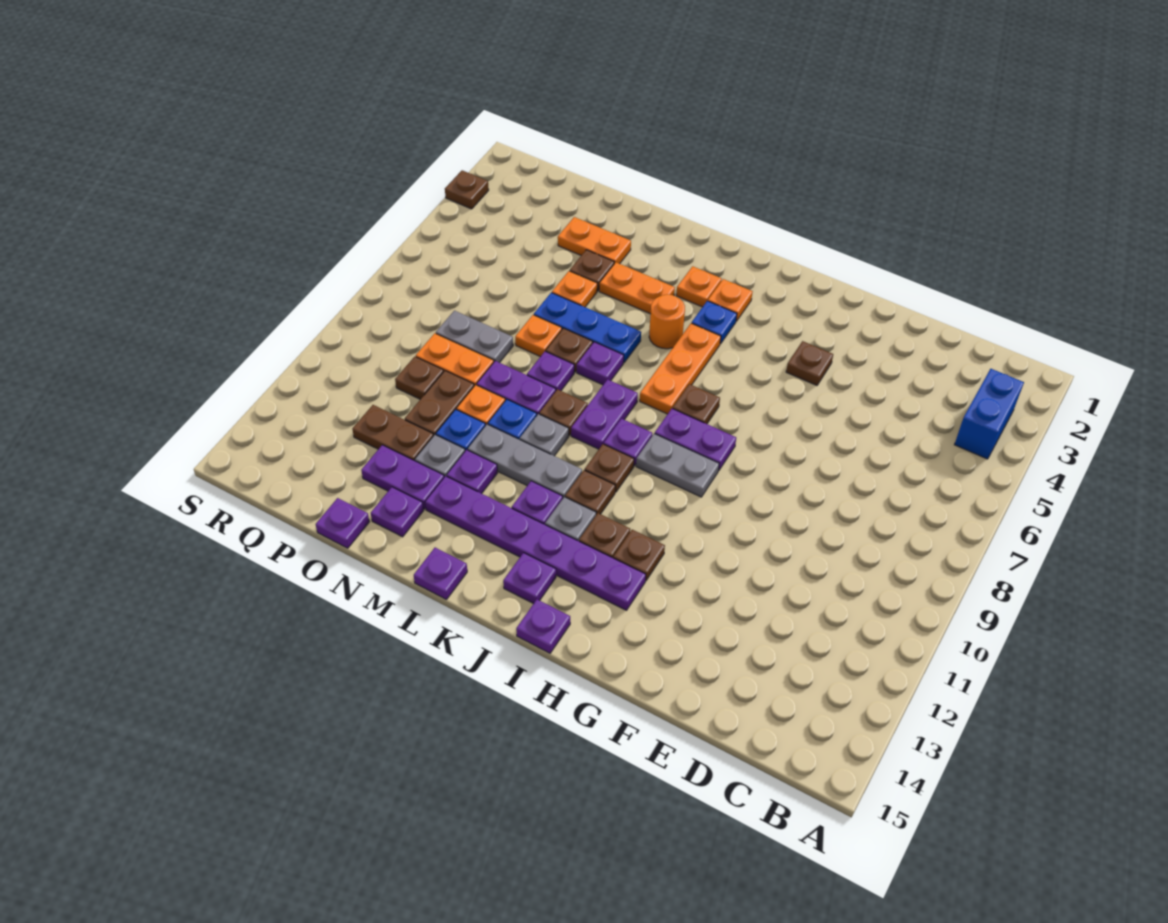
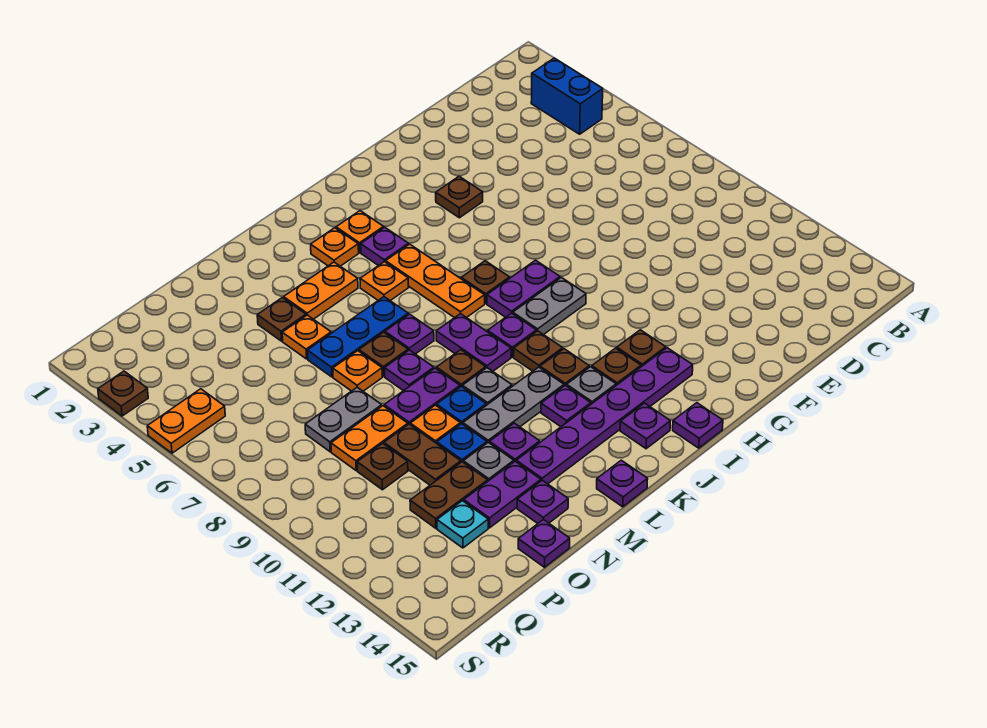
blue plate J4 level 1 -> purple plate J4 level 1
orange round brick K5 level 1 -> orange plate K5 level 1
orange plate N3:O3 level 1 -> orange plate R5:S5 level 1
none -> cyan plate P13 level 1

